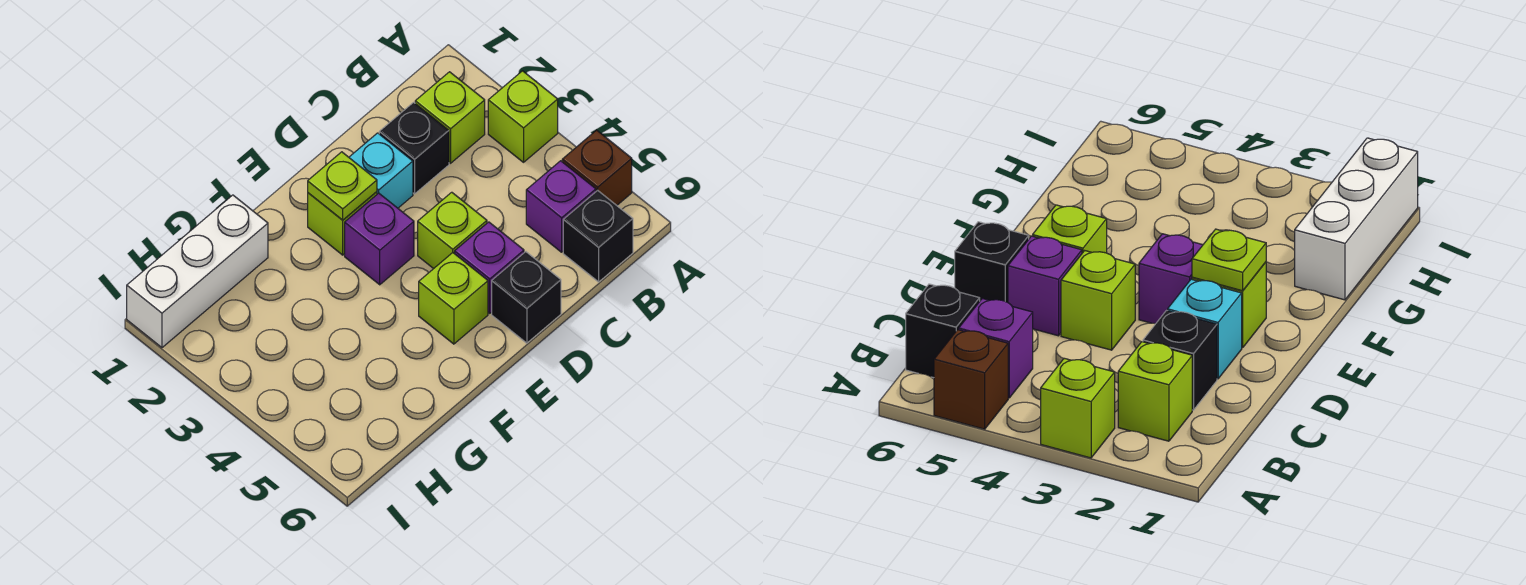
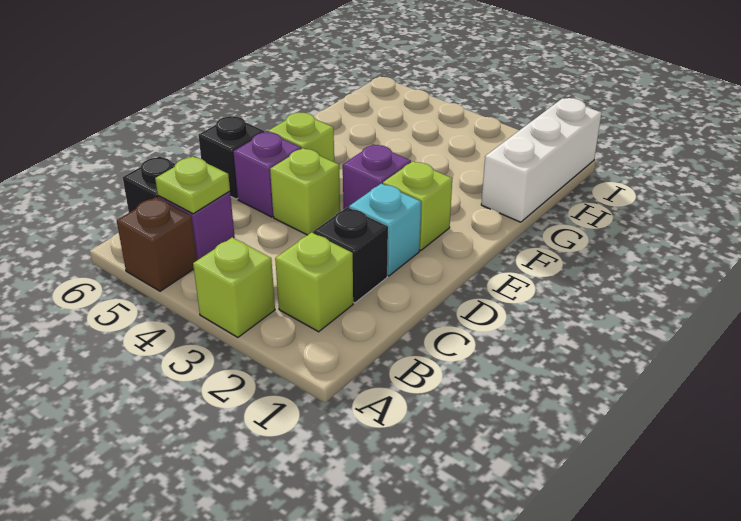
lime plate E2 level 2 -> lime plate B5 level 2

